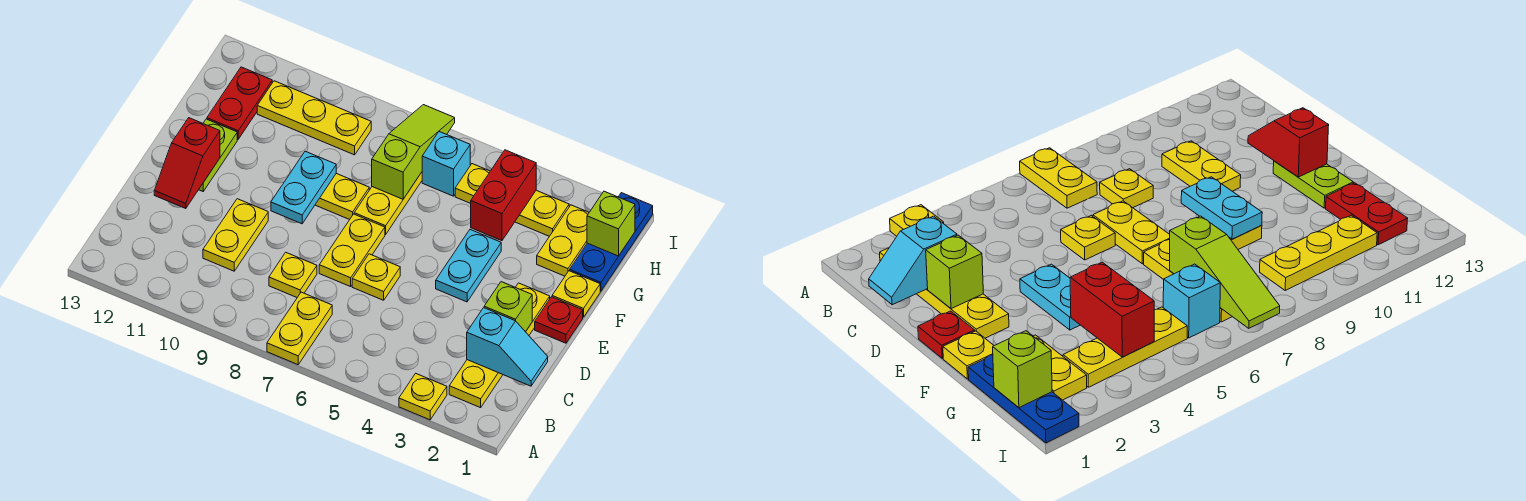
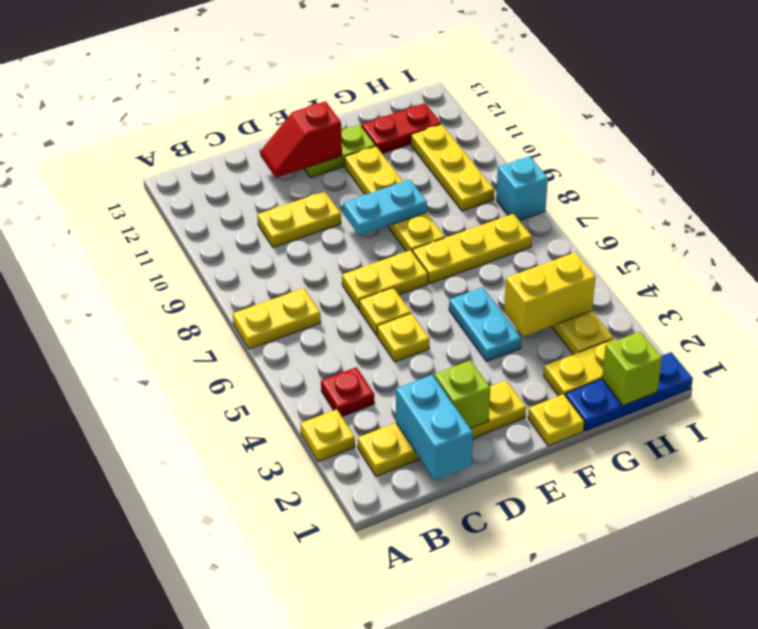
cyan slope C1:C2 level 2 top 2 -> cyan brick C1:C2 level 2
yellow plate C8 level 1 -> yellow plate D5 level 1
red plate E1 level 1 -> red plate B4 level 1
cyan plate E4:F4 level 1 -> cyan plate F4:F5 level 1
yellow plate F8:F9 level 1 -> yellow plate F8:F11 level 1
red brick G4:H4 level 2 -> yellow brick G4:H4 level 2
lime slope G7:I7 level 2 top G -> none
cyan brick H6 level 1 -> cyan brick I8 level 1

